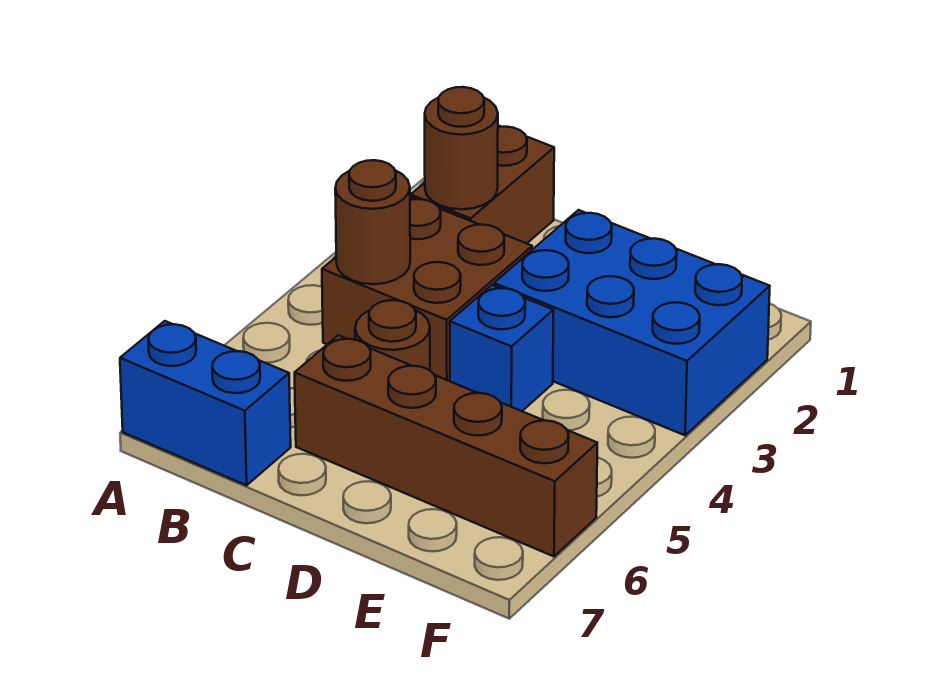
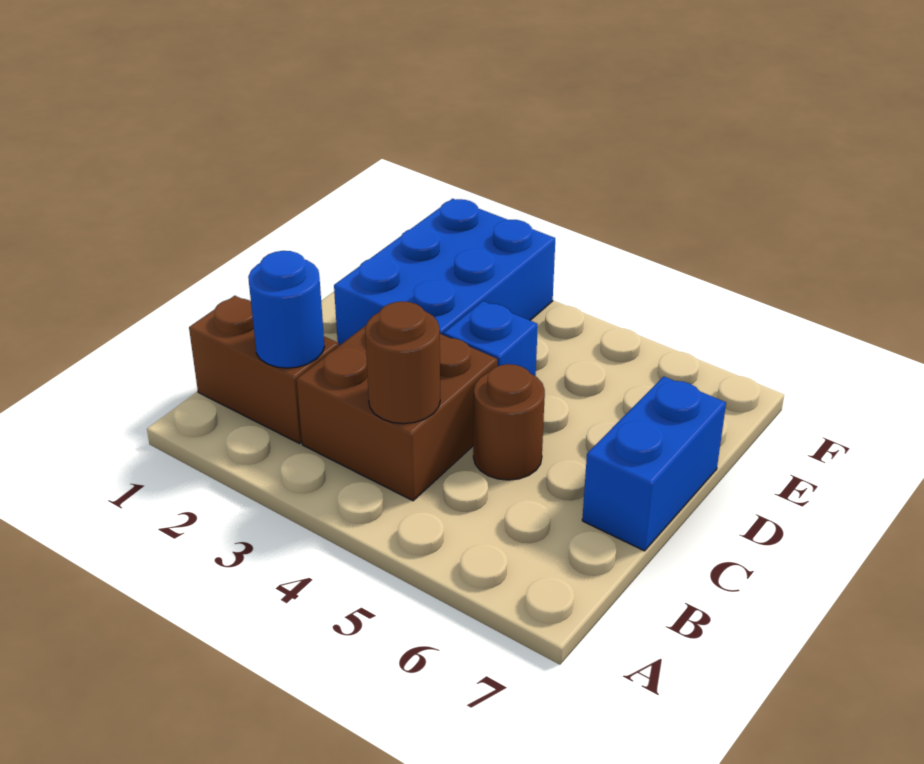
blue brick A7:B7 level 1 -> blue brick C7:D7 level 1
brown round brick B2 level 2 -> blue round brick B2 level 2
brown brick C6:F6 level 1 -> none

